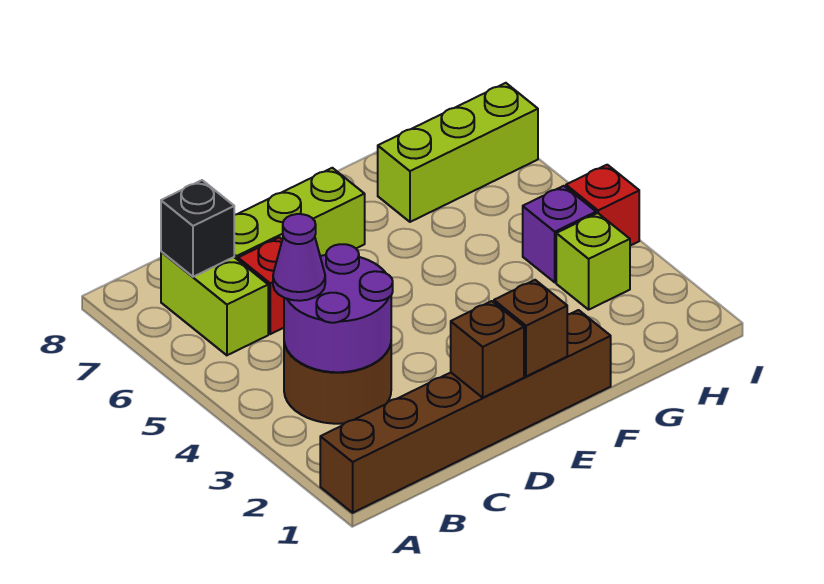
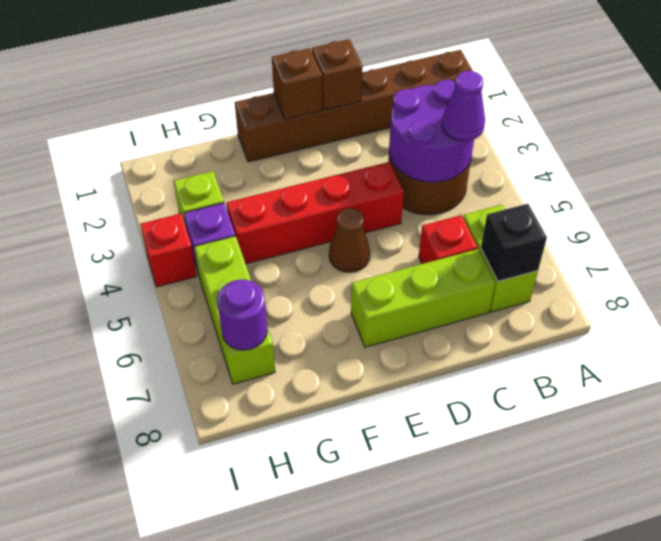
none -> red brick D4:G4 level 1
none -> brown cone E5 level 1
lime brick G7:I7 level 1 -> lime brick H5:H7 level 1
none -> purple round brick H7 level 2

